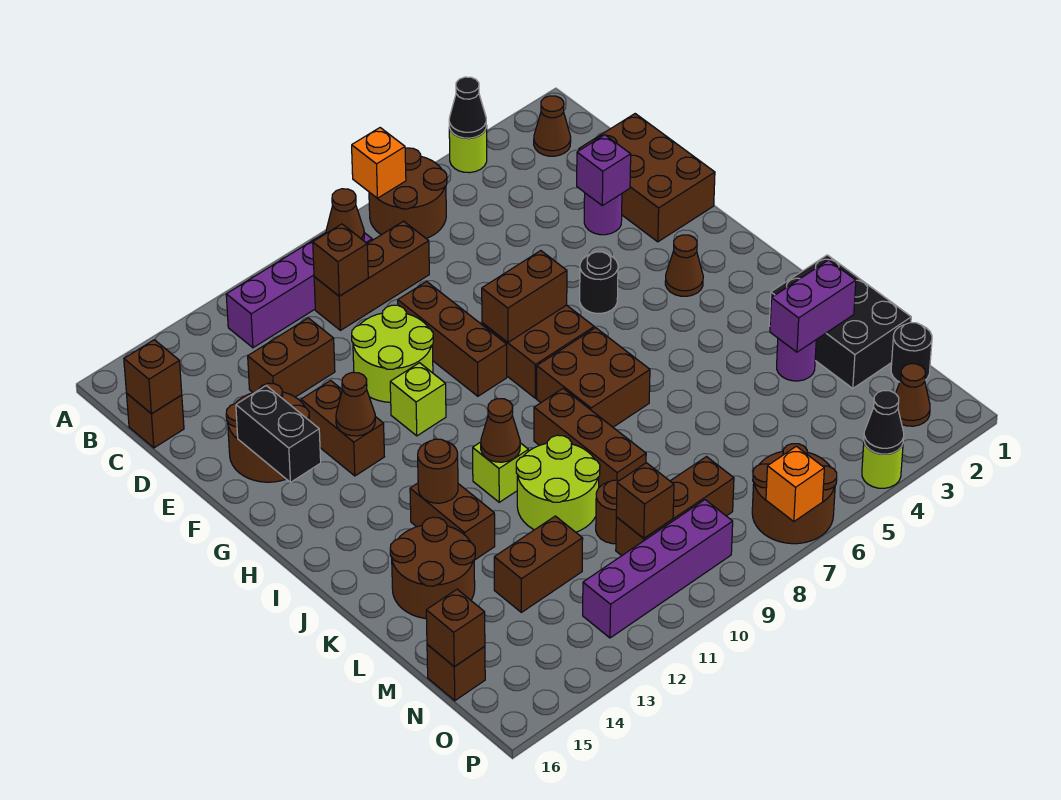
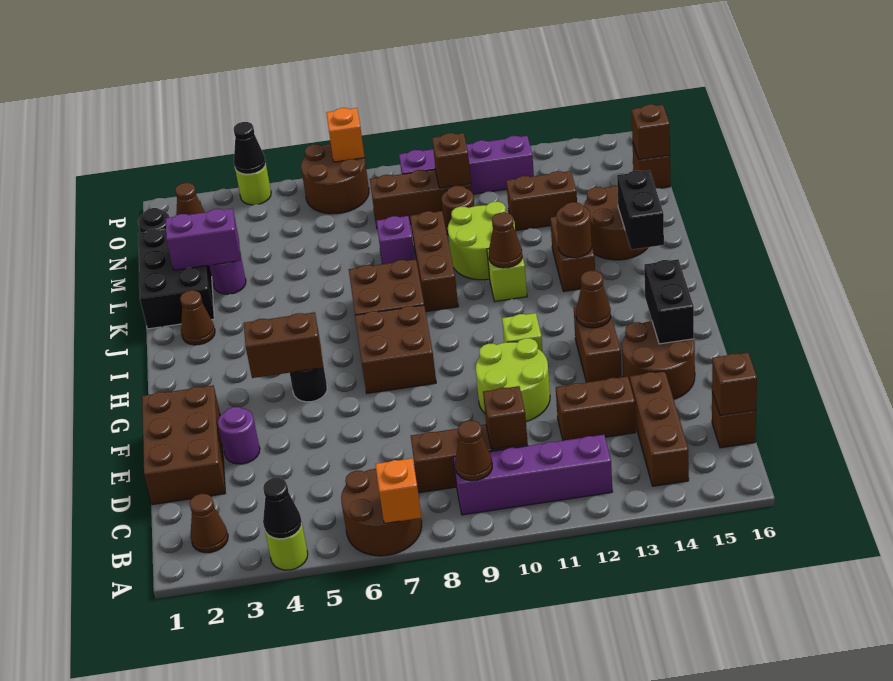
purple brick E3 level 2 -> purple brick L8 level 1
brown brick E9:G9 level 1 -> brown brick B14:D14 level 1
brown brick G7:G8 level 2 -> brown brick G4:G5 level 2
brown cone H3 level 1 -> brown cone J2 level 1
none -> black brick J15:K15 level 2

